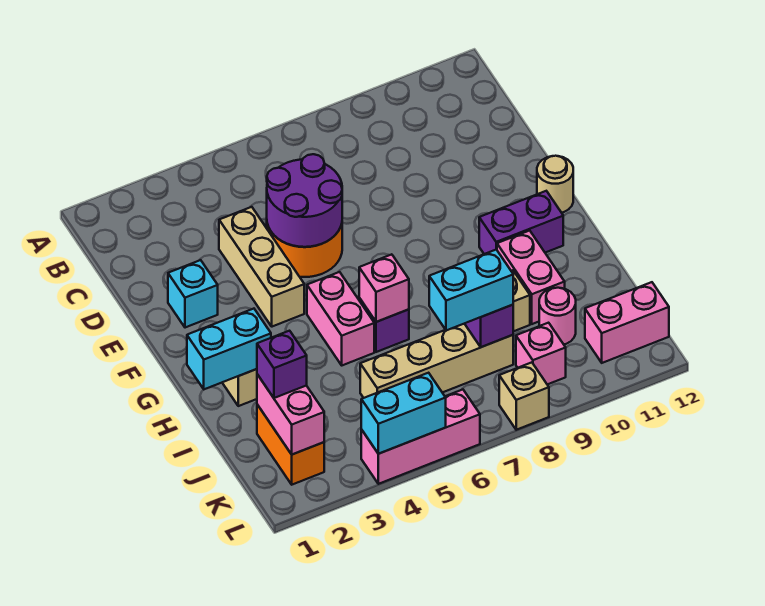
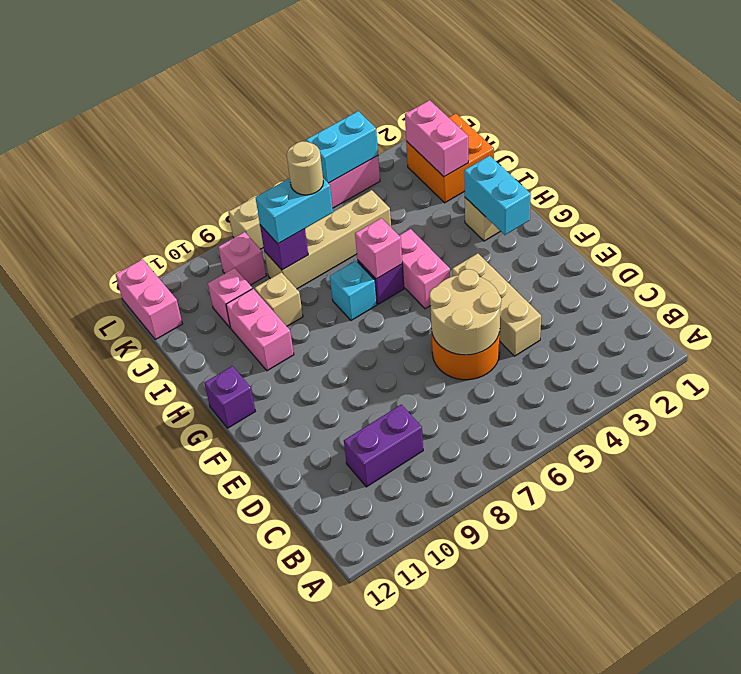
purple round brick D5:E6 level 2 -> tan round brick D5:E6 level 2
cyan brick E2 level 1 -> cyan brick H7 level 1
tan round brick F12 level 1 -> tan round brick J7 level 4
purple brick G10:G11 level 1 -> purple brick C9:C10 level 1
cyan brick H1:H2 level 2 -> cyan brick G2:H2 level 2
orange brick J2:K2 level 1 -> orange brick J1:K2 level 1
purple brick J2 level 3 -> purple brick G12 level 1
pink round brick J10 level 1 -> pink brick J10 level 1
pink brick K11:K12 level 1 -> pink brick K12:L12 level 1

